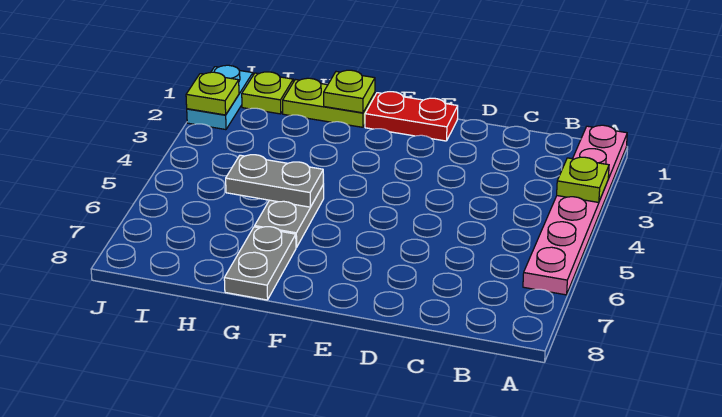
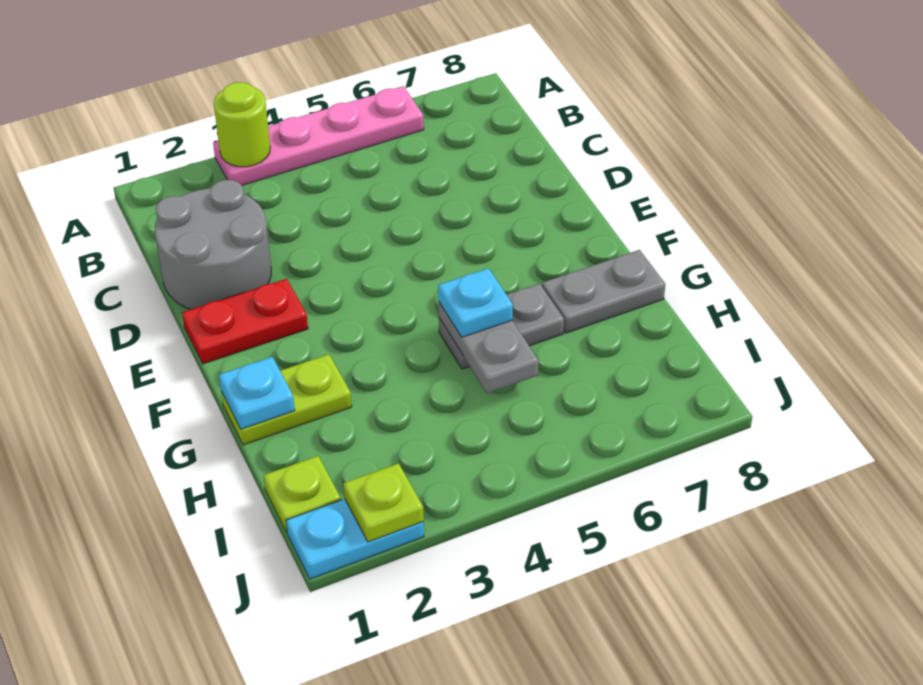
pink plate A1:A6 level 1 -> pink plate A3:A6 level 1
lime plate A3 level 2 -> lime round brick A3 level 2
none -> grey round brick C1:D2 level 1
red plate E1:F1 level 1 -> red plate E1:E2 level 1
lime plate G1:H1 level 1 -> lime plate G1:G2 level 1
lime plate G1 level 2 -> cyan plate G1 level 2
none -> cyan plate G5 level 3

